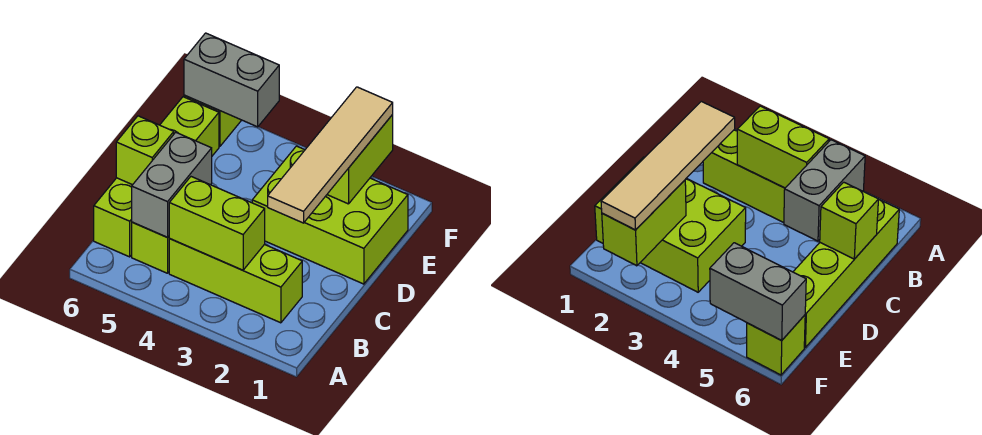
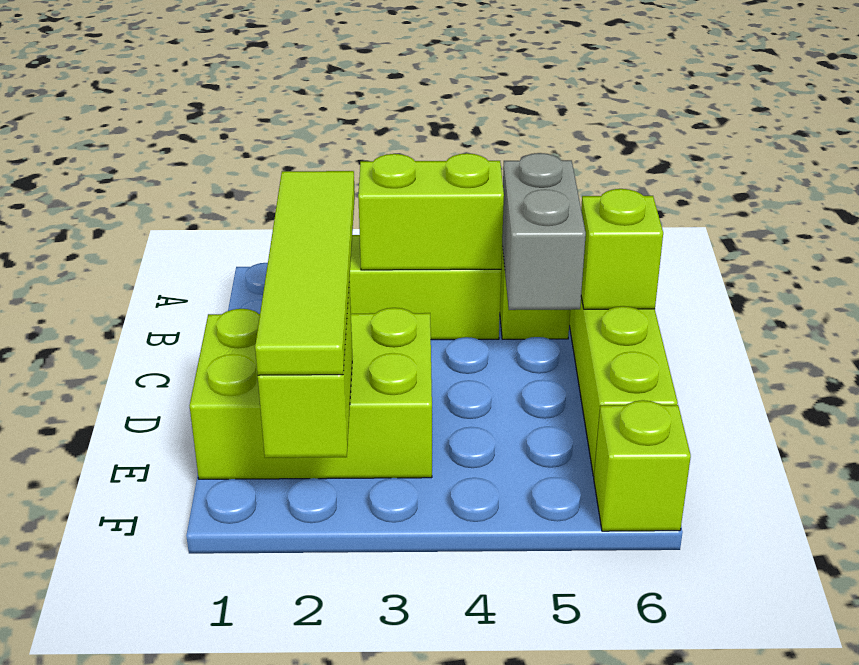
tan tile C2:F2 level 3 -> lime tile C2:F2 level 3
grey brick F5:F6 level 2 -> none

